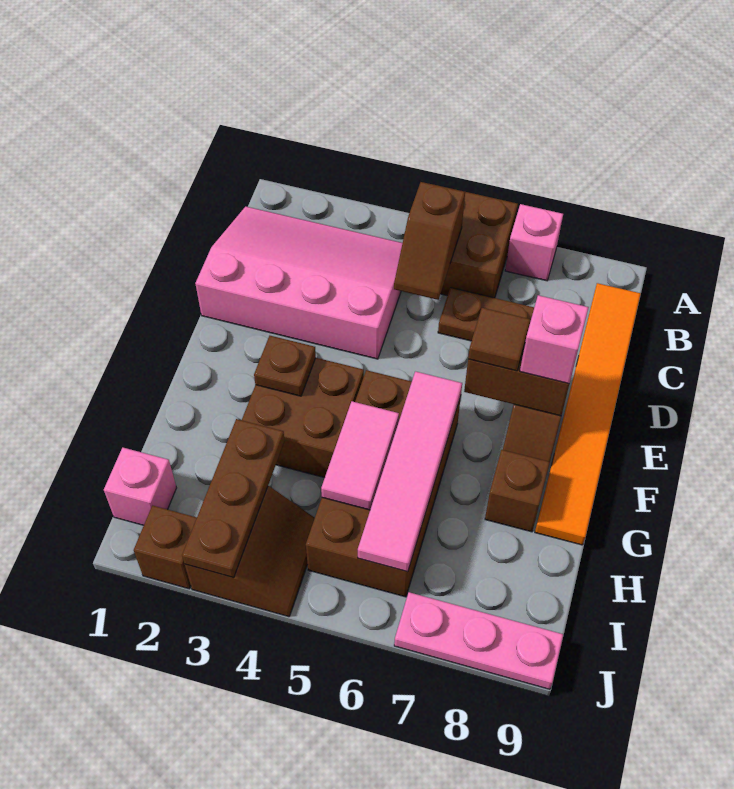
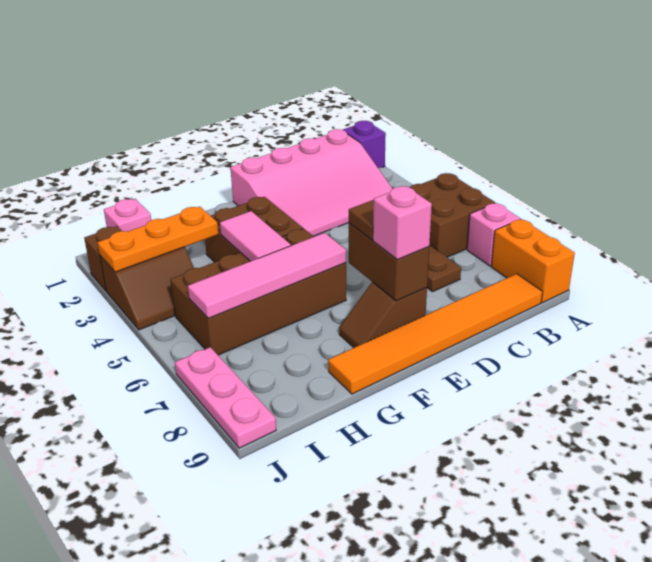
none -> purple brick A1 level 1
none -> orange brick A8:A9 level 1
pink slope B1:D4 level 1 top D -> pink slope B1:E3 level 1 top 1
brown slope B5:C5 level 2 top B -> none
brown plate F3 level 2 -> none
pink tile G5:H5 level 2 -> pink tile G4:G5 level 2
brown brick G8 level 1 -> none
brown plate H3:J3 level 2 -> orange plate H3:J3 level 2

